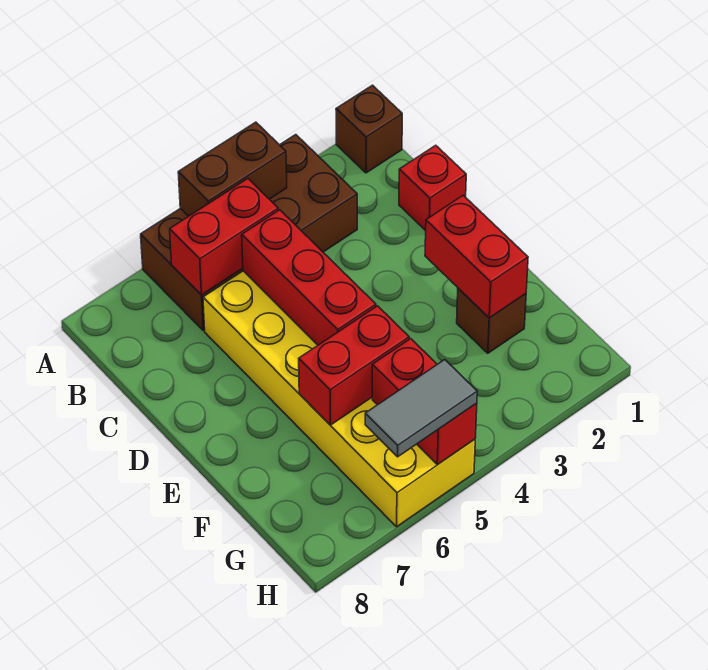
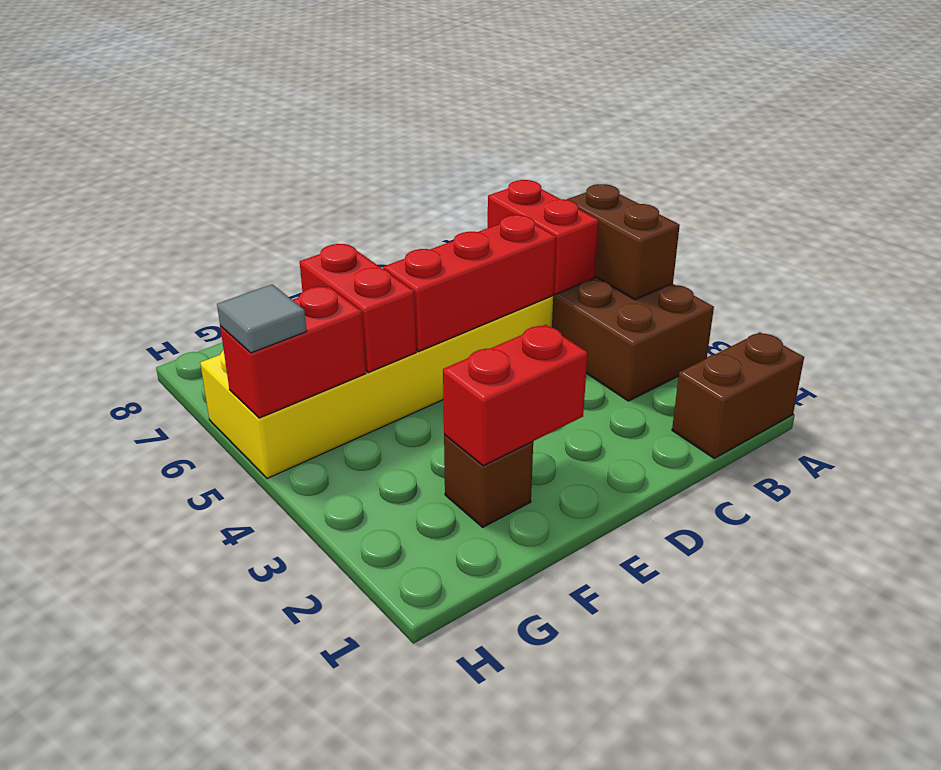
brown brick A1 level 1 -> brown brick A1:B1 level 1
red brick C1 level 1 -> none
grey tile H5:H6 level 3 -> grey tile H5 level 3

